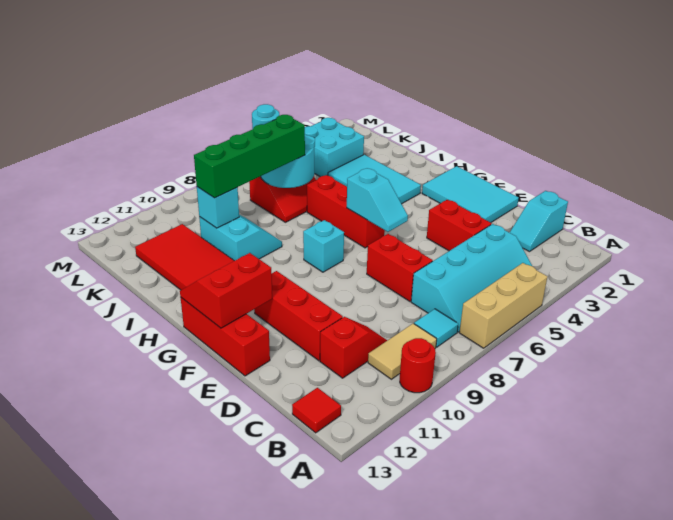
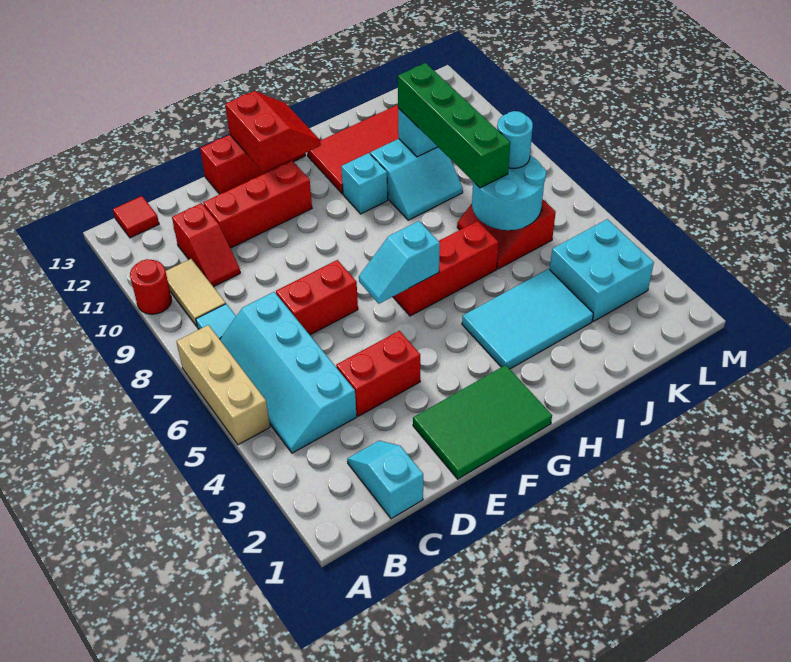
cyan tile E1:G2 level 1 -> green tile E1:G2 level 1
cyan brick G8 level 1 -> cyan brick H10 level 1

